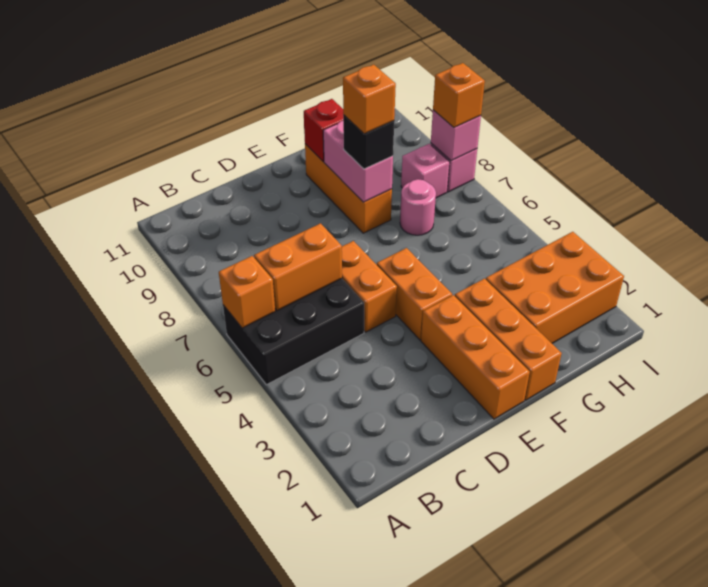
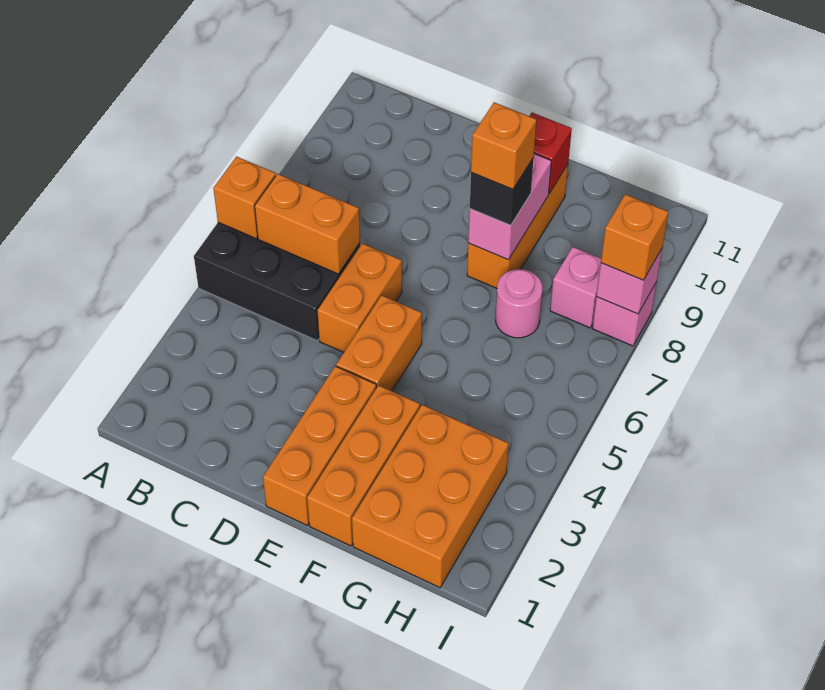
orange brick G2:I3 level 1 -> orange brick G1:H3 level 1

